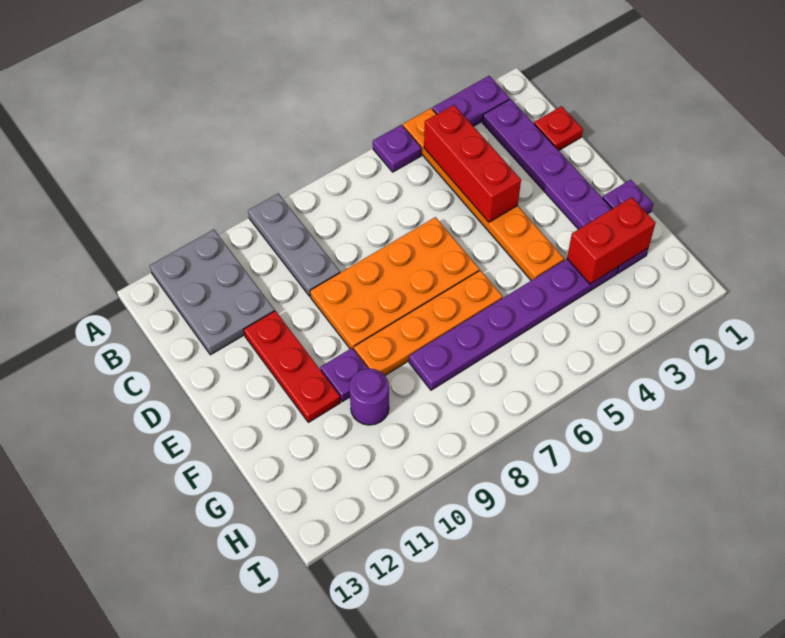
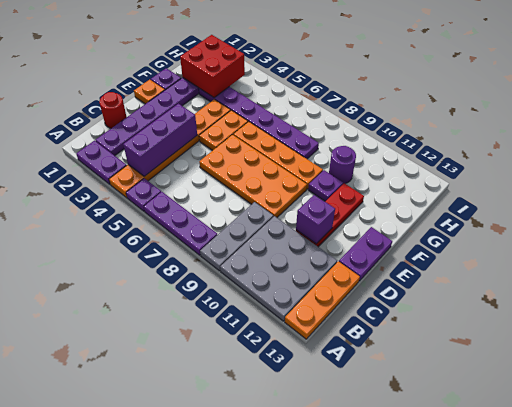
none -> purple plate A6:A8 level 1
grey plate A11:C12 level 1 -> grey plate A10:C12 level 1
none -> orange plate A13:C13 level 1
red brick B4:D4 level 2 -> purple brick B4:D4 level 2
red plate C1 level 1 -> red round brick C1 level 1
none -> purple brick D11 level 2
none -> purple plate D13:E13 level 1
none -> orange plate E1 level 1
none -> orange plate E5:F5 level 1
red brick G2:G3 level 2 -> red brick G2:H3 level 2

